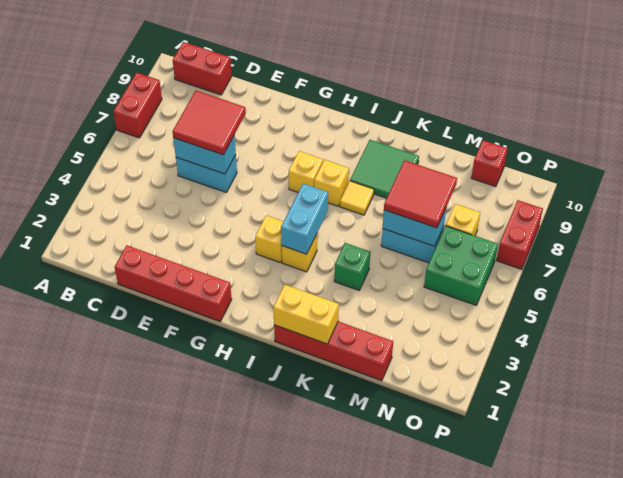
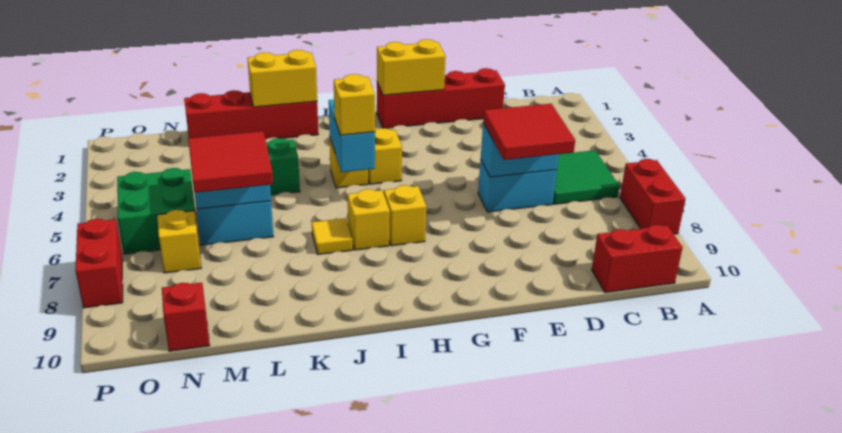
none -> yellow brick F1:G1 level 2
none -> yellow brick I5 level 3
green tile J8:K9 level 1 -> green tile B5:C6 level 1

